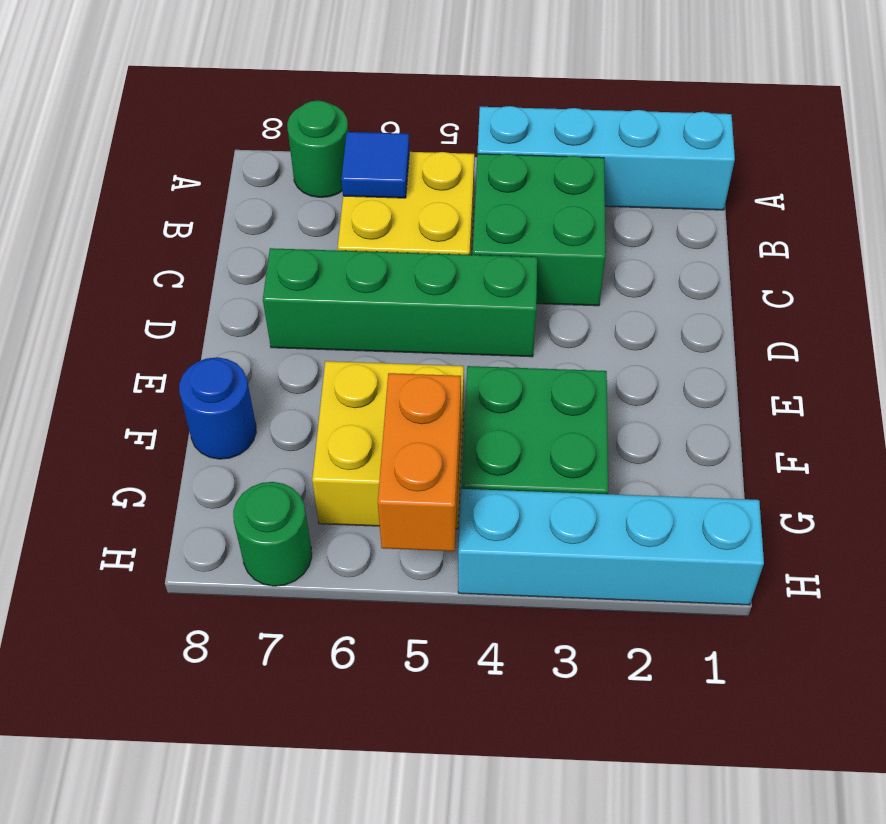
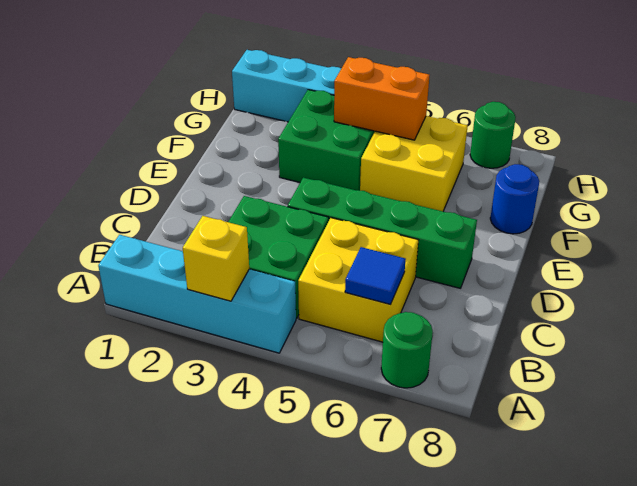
none -> yellow brick A3 level 2
orange brick G5:H5 level 2 -> orange brick G4:G5 level 2

